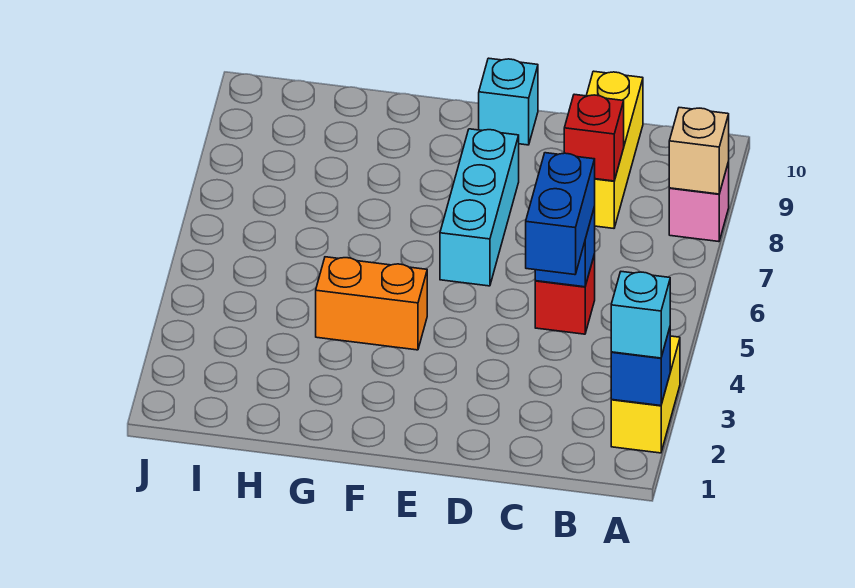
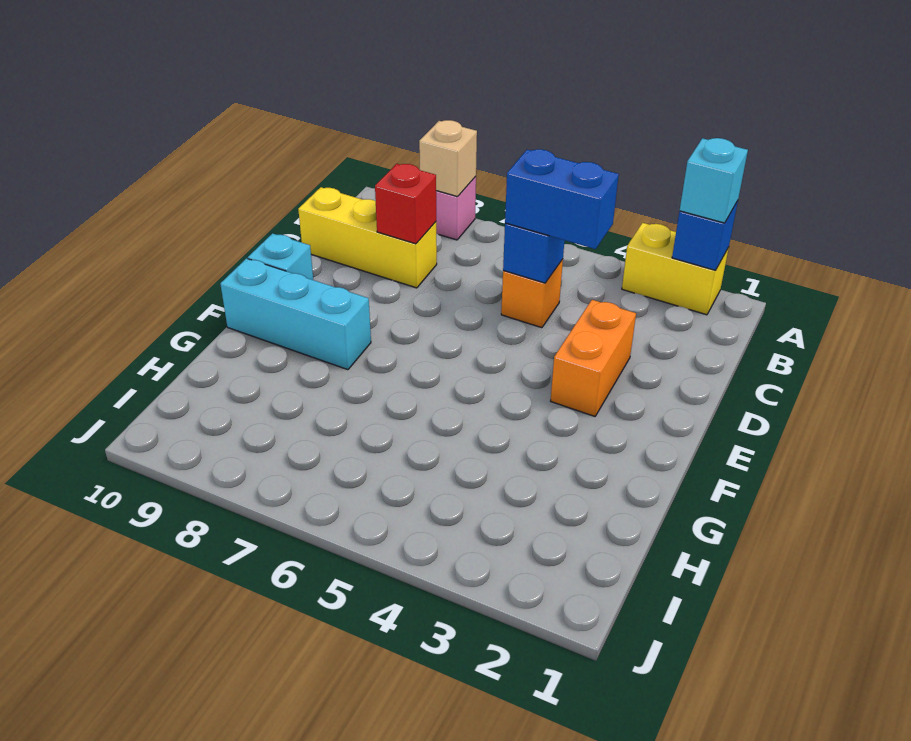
red brick C5 level 1 -> orange brick C5 level 1
cyan brick E6:E8 level 1 -> cyan brick F8:F10 level 1
orange brick F4:G4 level 1 -> orange brick D3:E3 level 1

